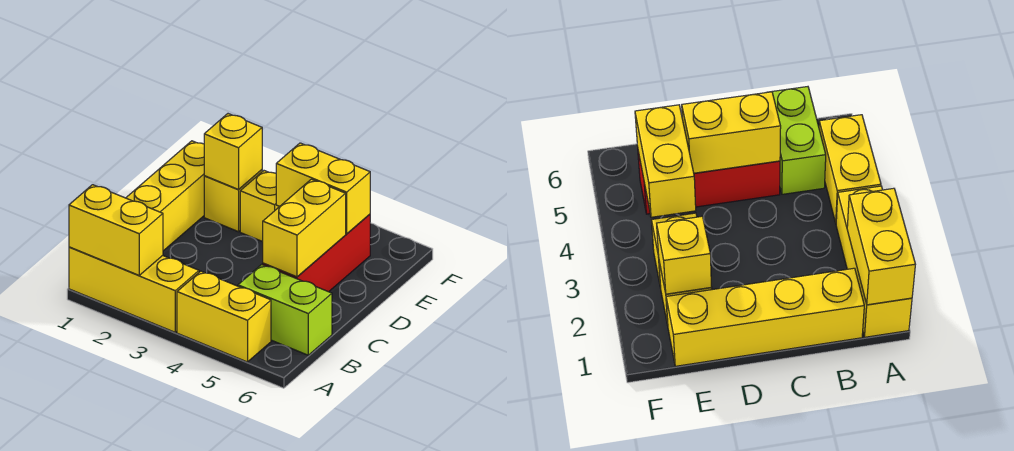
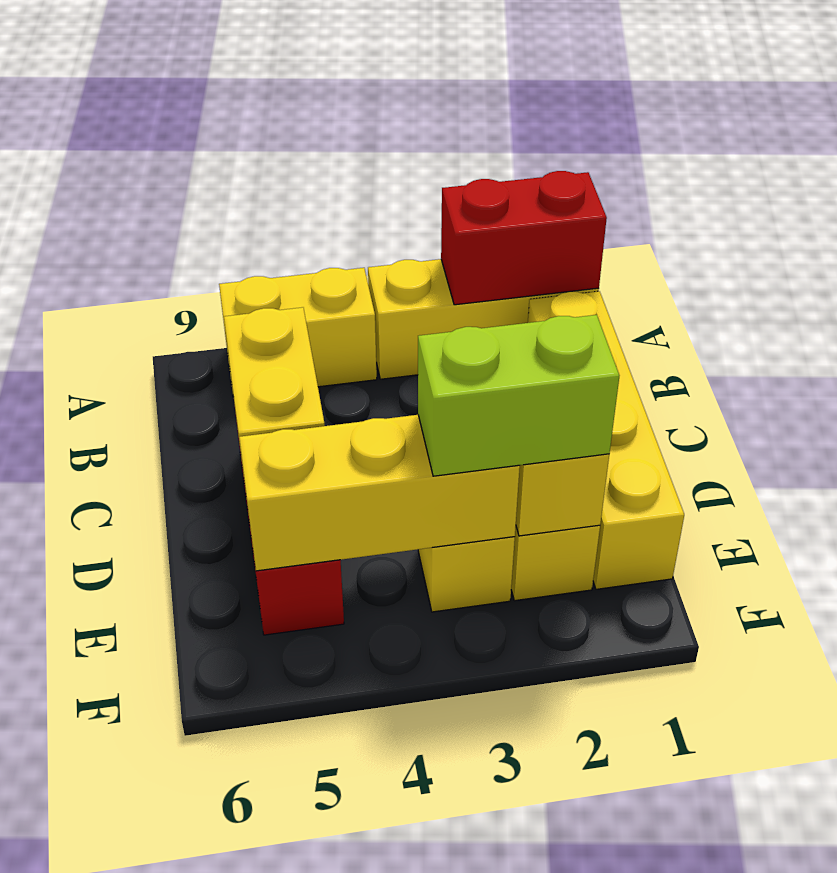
yellow brick A1:A2 level 2 -> red brick A1:A2 level 2
lime brick B5:B6 level 1 -> lime brick E2:E3 level 3
yellow brick E4:E5 level 2 -> yellow brick E3:E5 level 2

